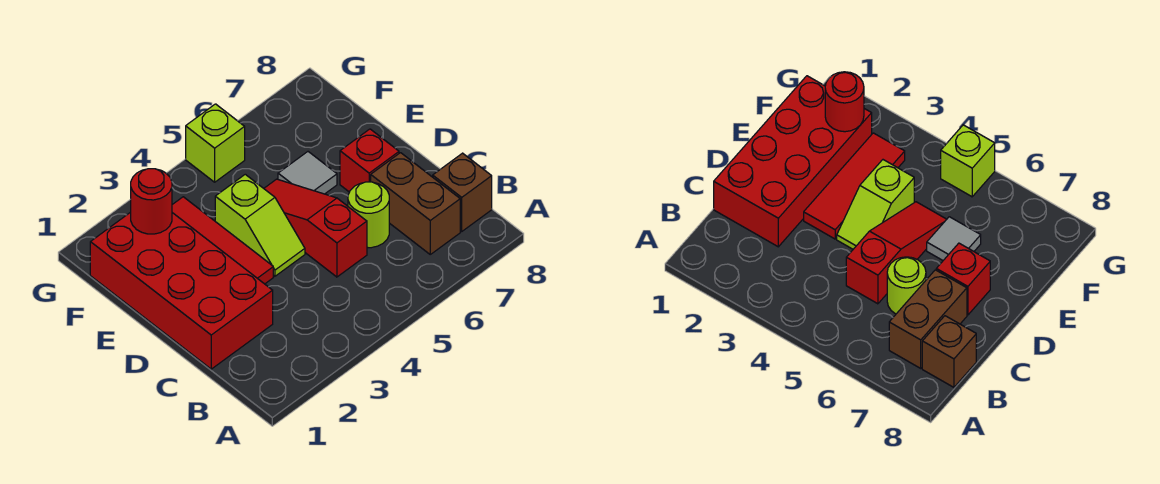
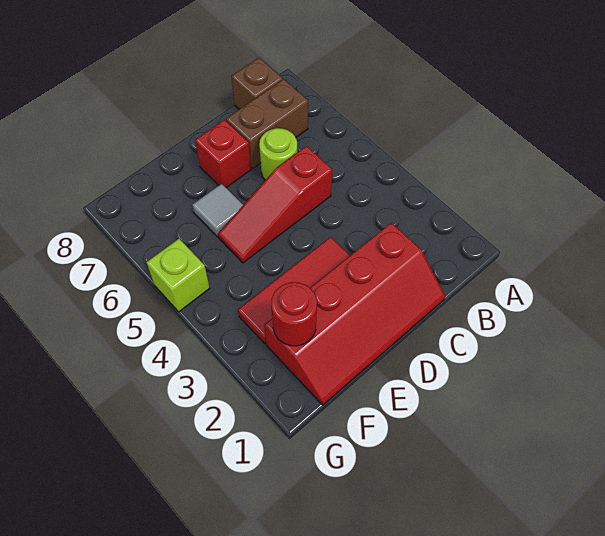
red brick C1:F2 level 1 -> red slope C1:F2 level 1 top 2
lime slope D4:E4 level 1 top E -> none

